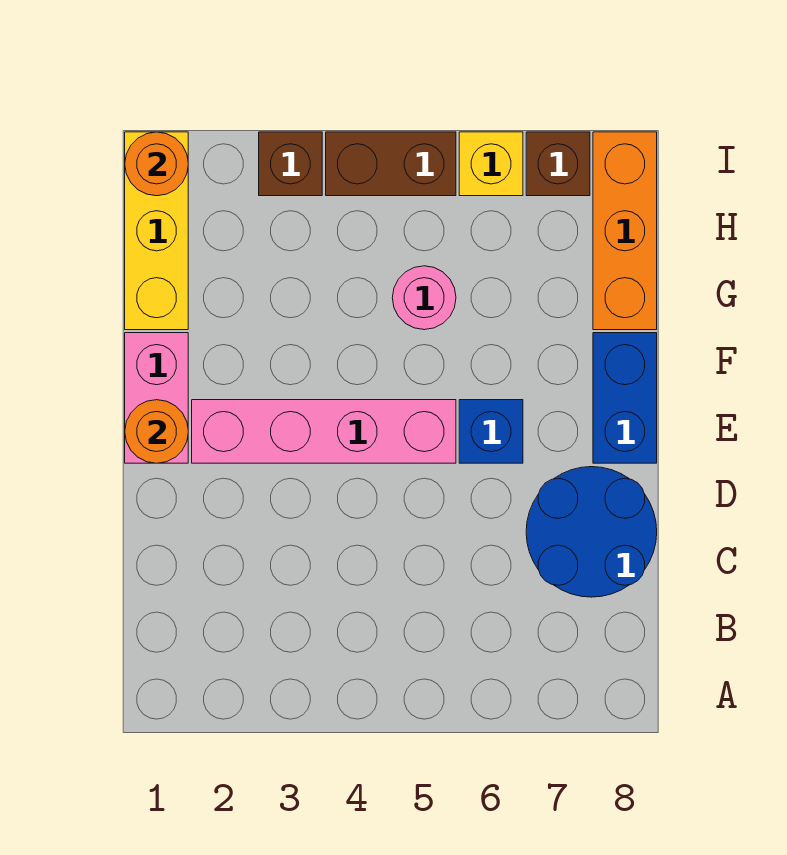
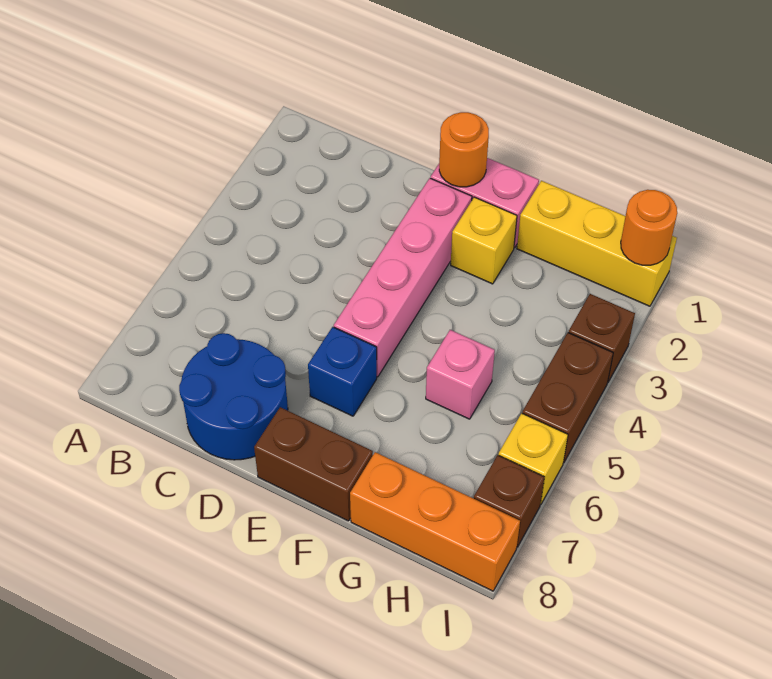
blue brick E8:F8 level 1 -> brown brick E8:F8 level 1
none -> yellow brick F2 level 1
pink round brick G5 level 1 -> pink brick G5 level 1

